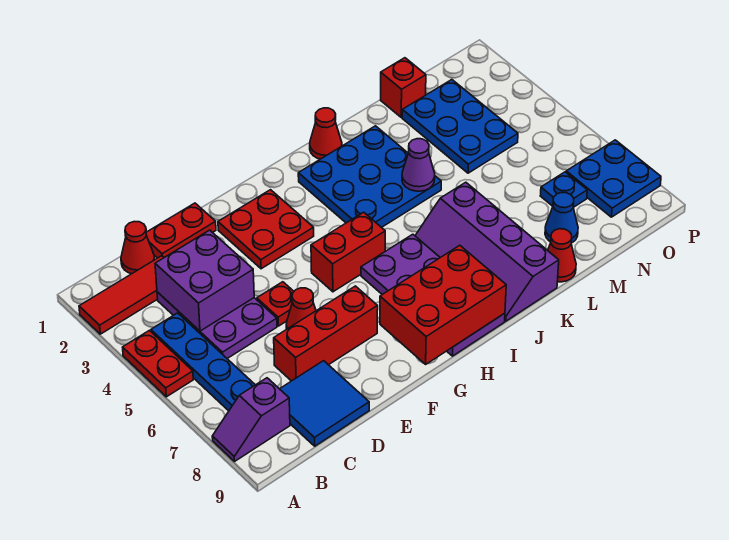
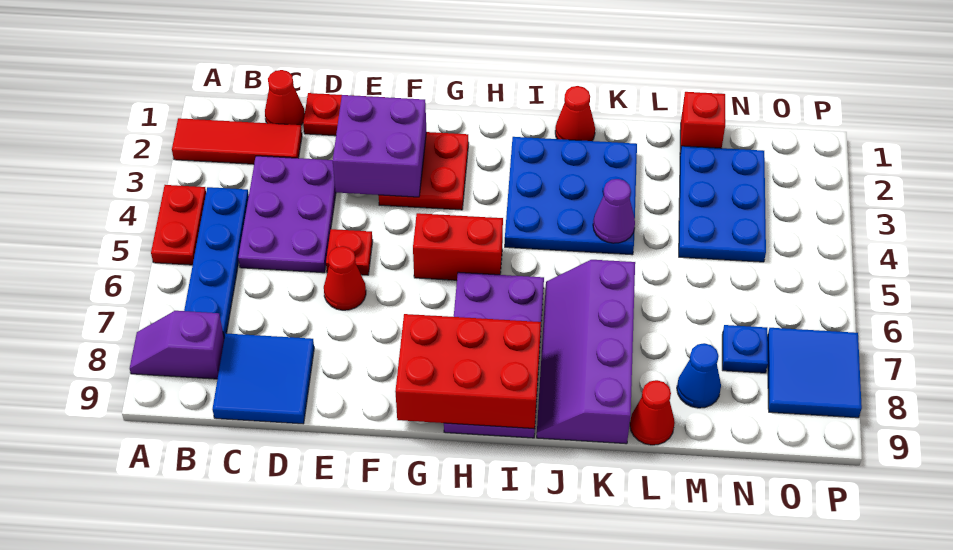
purple brick C3:D4 level 2 -> purple brick E2:F3 level 2
red brick D7:F7 level 1 -> none
blue plate O7:P8 level 1 -> blue tile O7:P8 level 1

